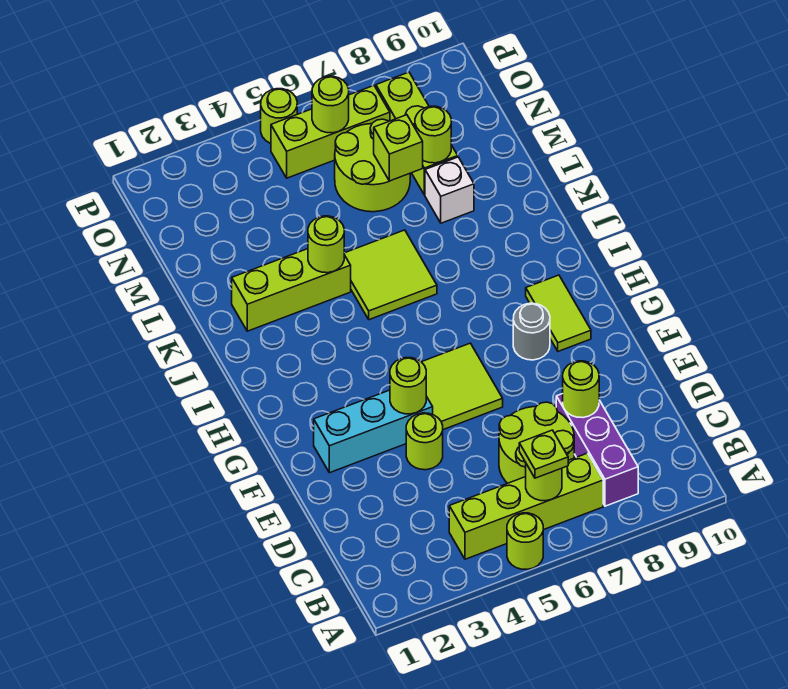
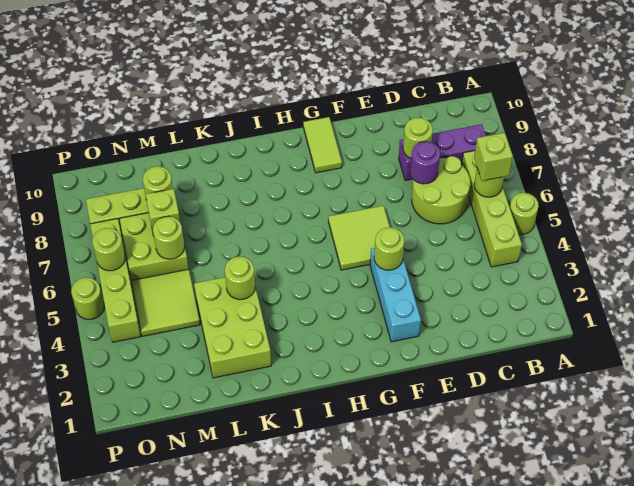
lime plate B6 level 3 -> lime brick B6 level 3
none -> purple round brick D7 level 2
lime round brick E4 level 1 -> lime round brick M6 level 2
grey round brick G8 level 1 -> none
lime tile G9:H9 level 1 -> lime tile G9:G10 level 1
lime tile J5:K6 level 1 -> lime tile M4:N5 level 1
lime brick K2:K4 level 1 -> lime brick K2:L4 level 1
white brick L8 level 1 -> none
lime round brick M6:N7 level 1 -> lime brick M6:N7 level 1
lime brick O5:O7 level 1 -> lime brick O4:O7 level 1

